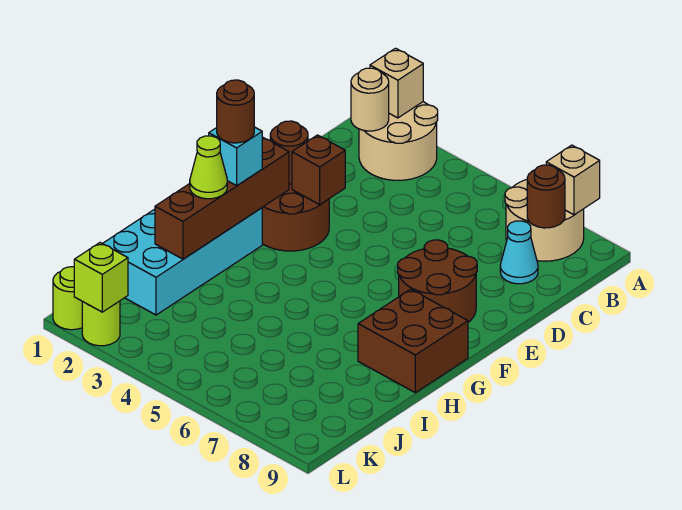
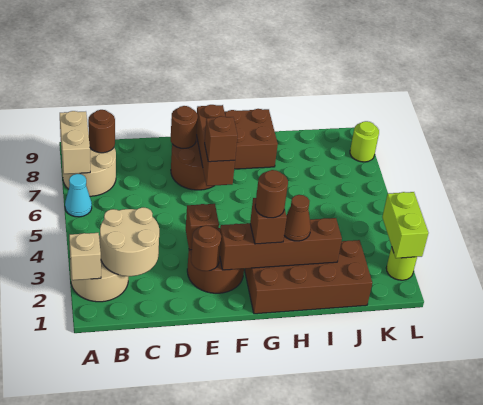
tan brick A8 level 2 -> tan brick A7:A8 level 2
tan round brick B2 level 2 -> tan round brick B2:C3 level 2
cyan cone C8 level 1 -> cyan cone A6 level 1
none -> brown round brick E8 level 2
none -> brown brick F6:F8 level 2
none -> brown brick F6 level 3
cyan brick G1:J2 level 1 -> brown brick G1:J2 level 1
cyan brick G2 level 3 -> brown brick G2 level 3
lime cone H2 level 3 -> brown cone H2 level 3
lime round brick L1 level 1 -> lime round brick L8 level 1
lime brick L2 level 2 -> lime brick L2:L3 level 2

